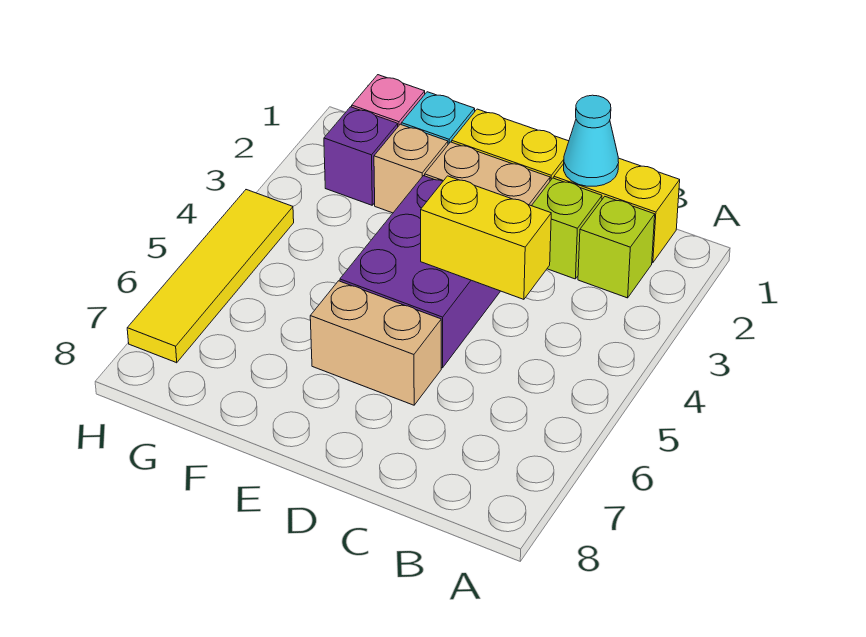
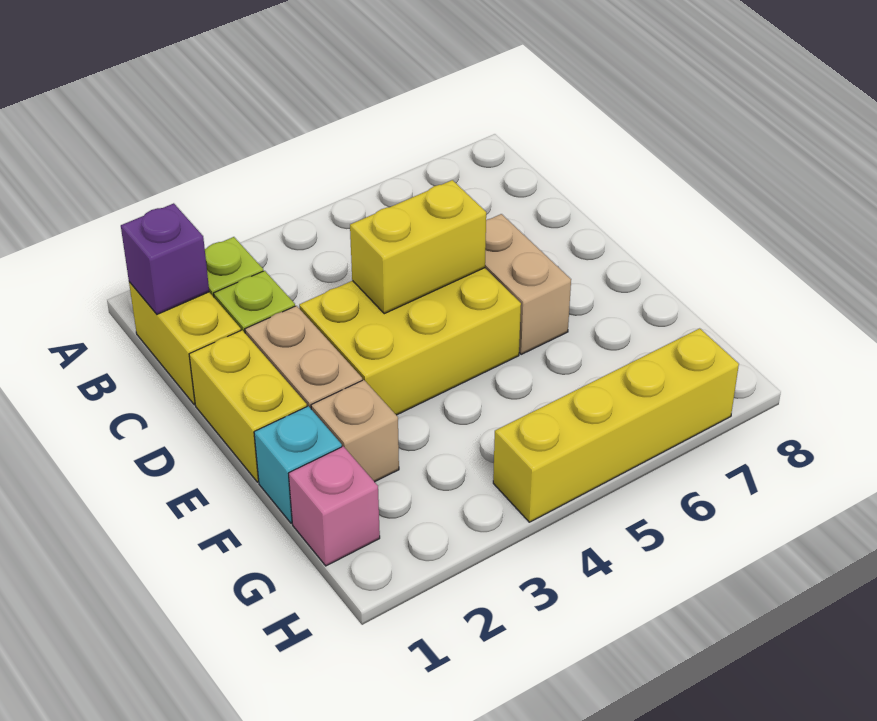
cyan cone C1 level 2 -> none
yellow brick C4:D4 level 2 -> yellow brick D4:D5 level 2
purple brick D3:E5 level 1 -> yellow brick D3:E5 level 1
purple brick G2 level 1 -> purple brick B1 level 2
yellow tile H4:H7 level 1 -> yellow brick H4:H7 level 1

